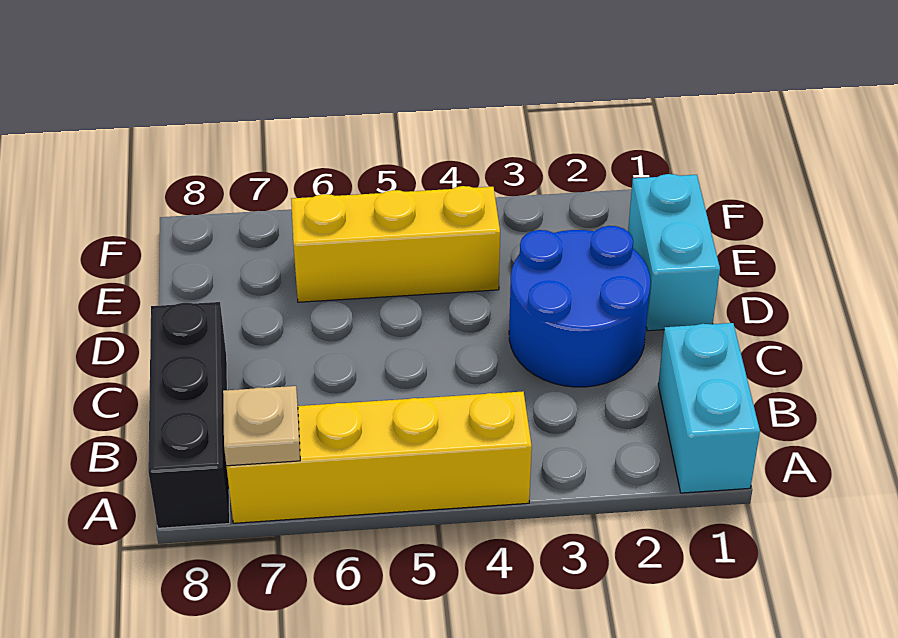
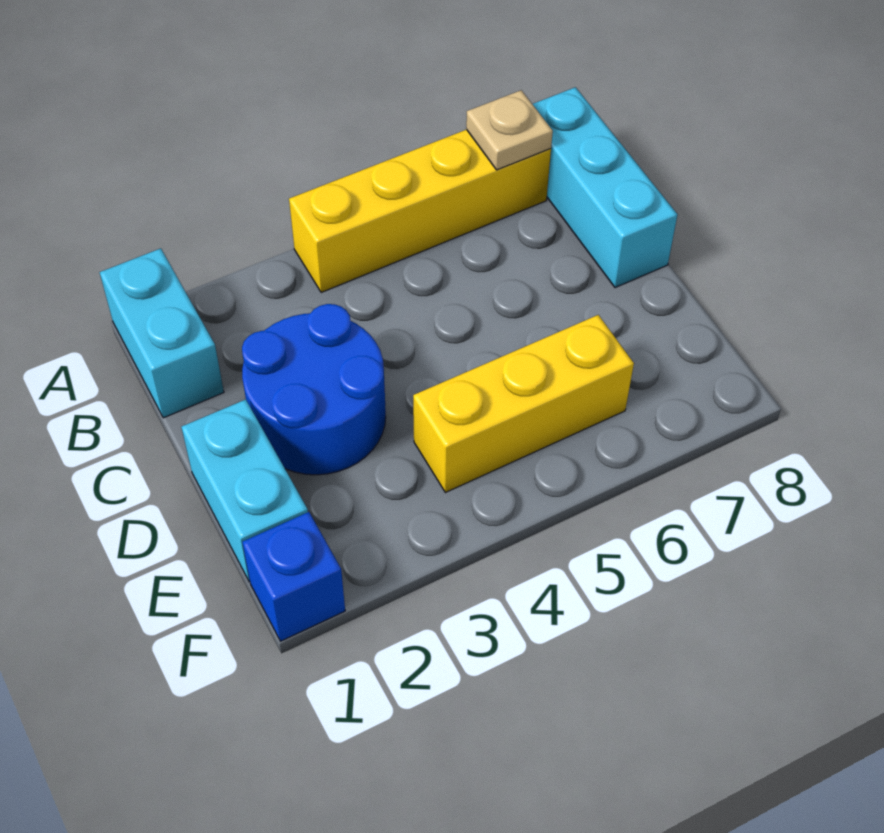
black brick A8:C8 level 1 -> cyan brick A8:C8 level 1
none -> blue brick F1 level 1

